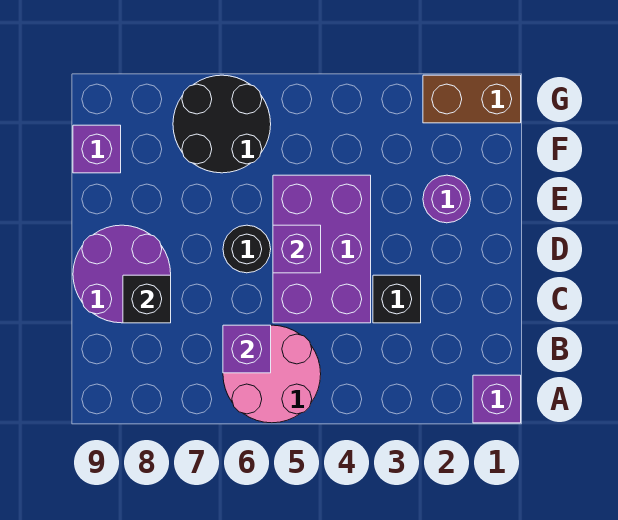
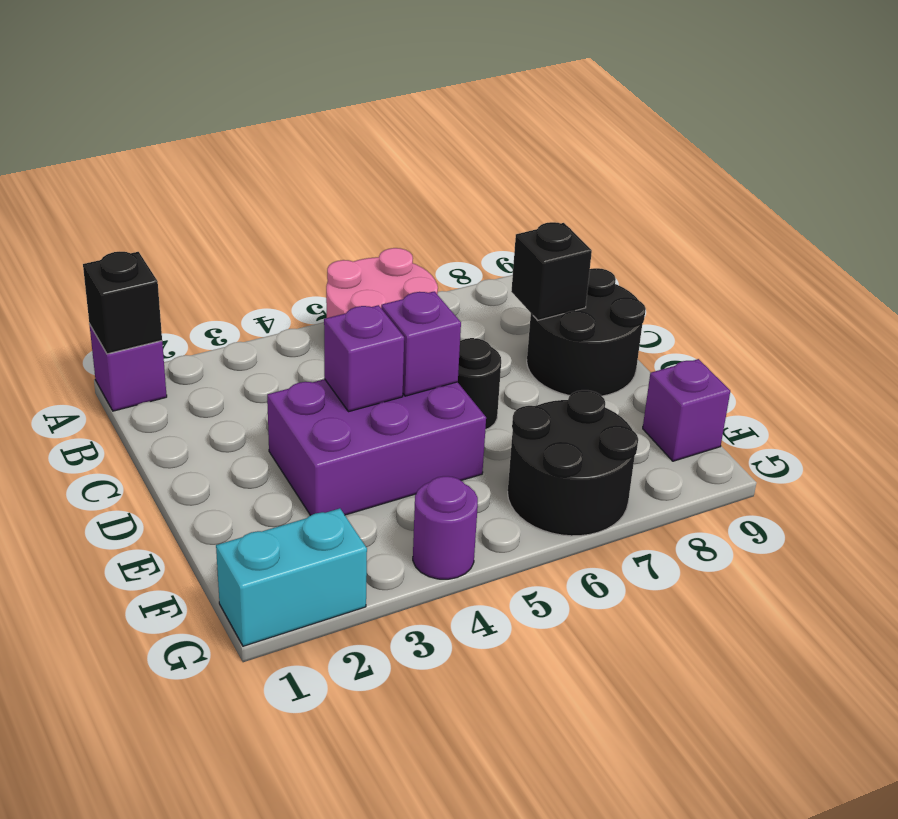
purple brick B6 level 2 -> purple brick D4 level 2
black brick C3 level 1 -> black brick A1 level 2
purple brick C4:E5 level 1 -> purple brick D3:E5 level 1
purple round brick C8:D9 level 1 -> black round brick C8:D9 level 1
purple round brick E2 level 1 -> purple round brick G4 level 1
brown brick G1:G2 level 1 -> cyan brick G1:G2 level 1

